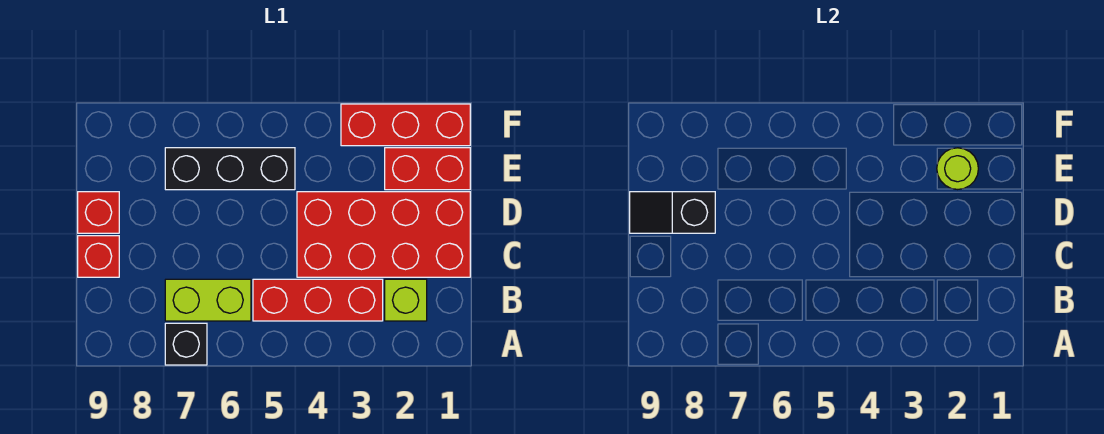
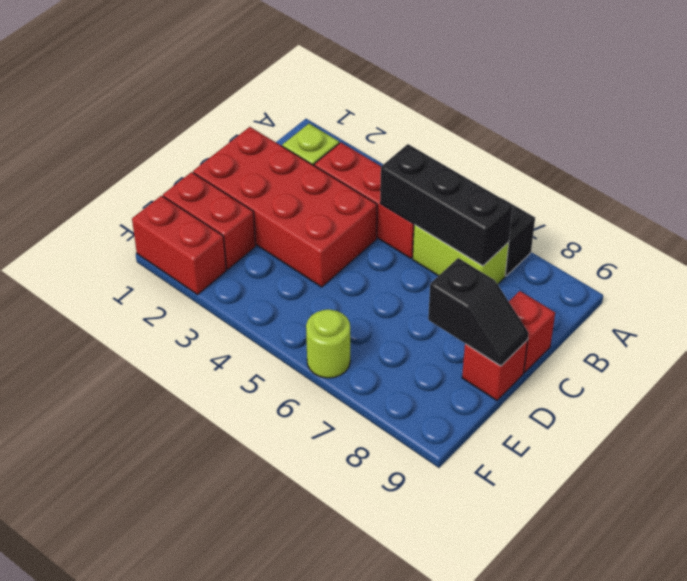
lime round brick E2 level 2 -> lime round brick F6 level 1
black brick E5:E7 level 1 -> black brick B5:B7 level 2
red brick F1:F3 level 1 -> red brick F1:F2 level 1

